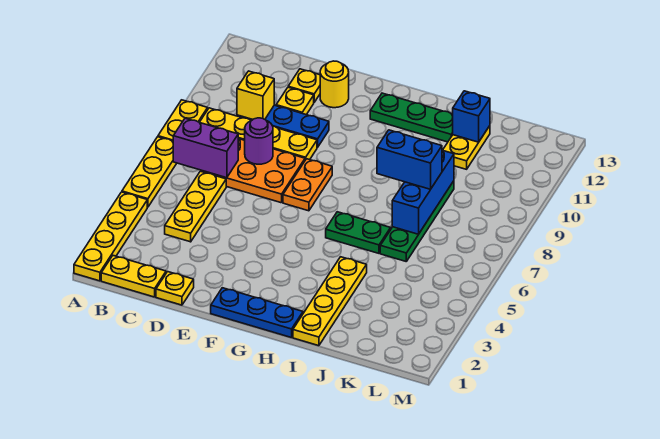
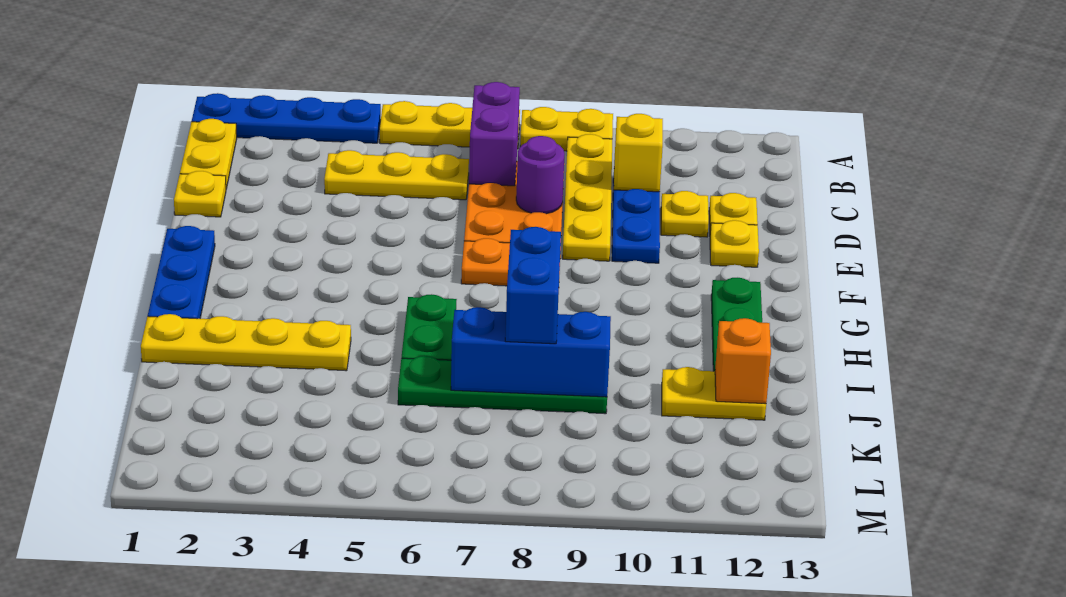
yellow plate A1:A4 level 1 -> blue plate A1:A4 level 1
yellow round brick E12 level 1 -> yellow plate E12 level 1
blue brick J12 level 2 -> orange brick J12 level 2

